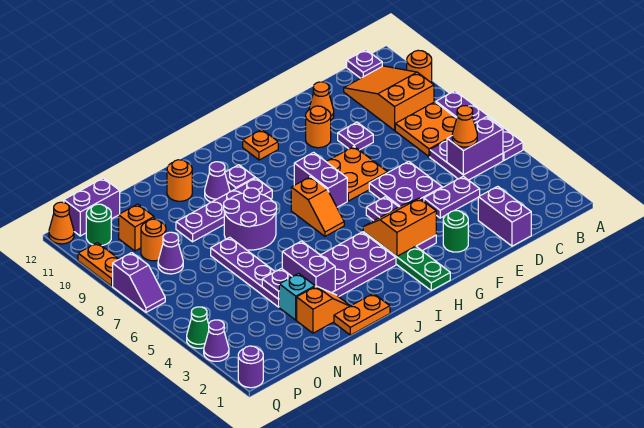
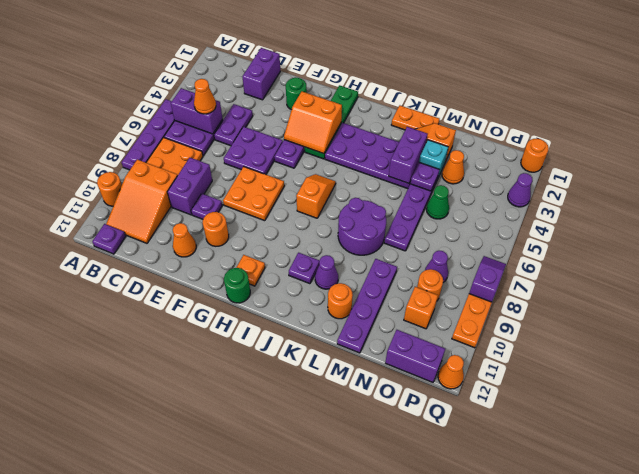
purple plate D4:E4 level 1 -> purple plate D4:D5 level 1
purple brick H7:H8 level 1 -> purple brick D8:D9 level 1
purple plate J9:M9 level 1 -> purple plate M9:M12 level 1
none -> orange cone N3 level 1
green round brick P11 level 1 -> green round brick H12 level 1
purple round brick Q1 level 1 -> orange round brick Q1 level 1
green cone Q4 level 1 -> green cone N5 level 1

